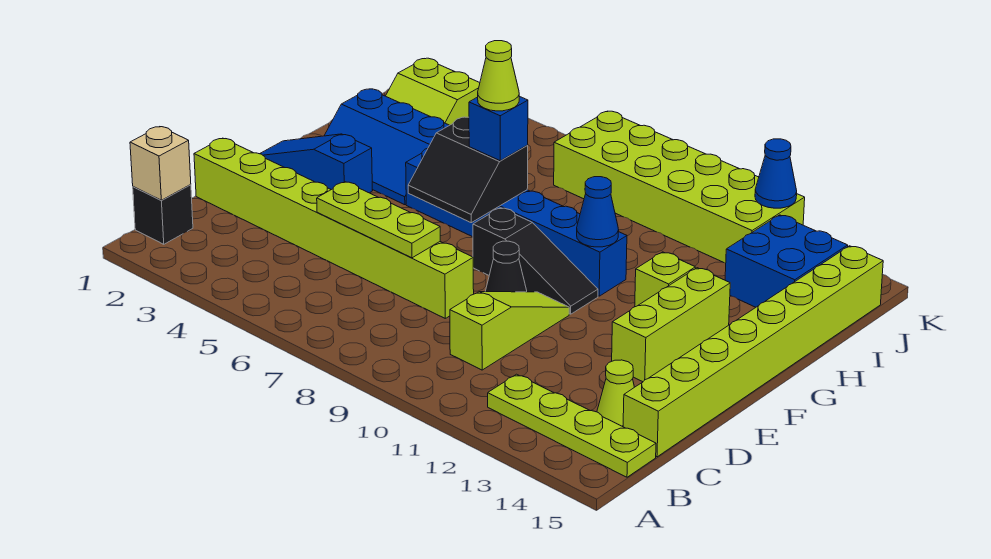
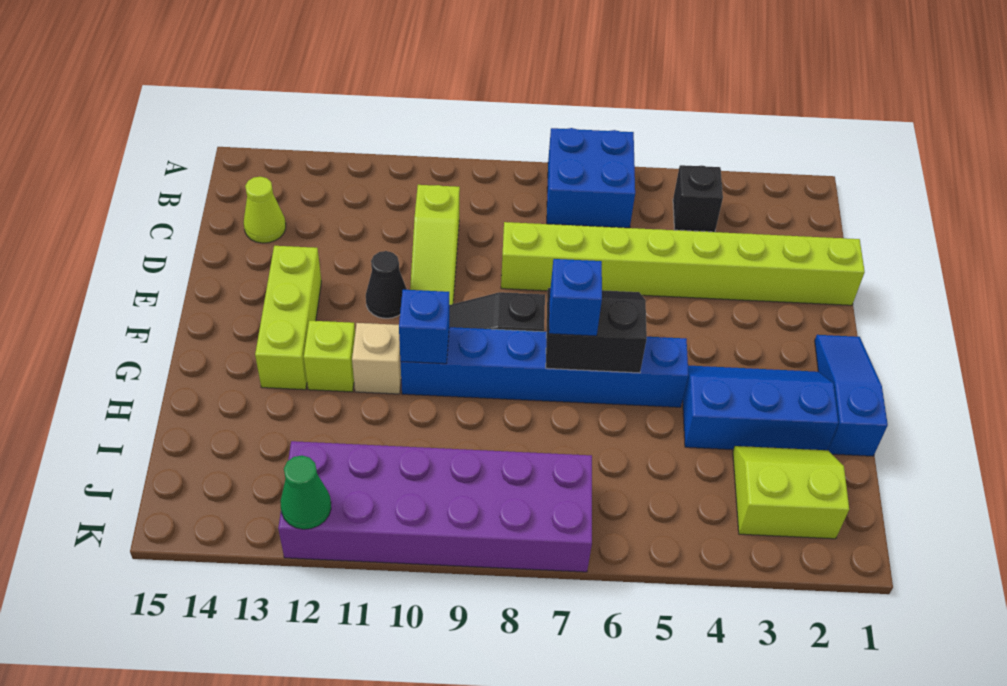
black brick B1 level 1 -> black brick B4 level 1
tan brick B1 level 2 -> tan brick G11 level 1
lime plate B12:B15 level 1 -> none
lime brick C15:J15 level 1 -> none
lime plate D5:D7 level 2 -> none
black cone E9 level 1 -> black cone E11 level 1
blue slope F1:F3 level 1 top 3 -> blue slope F1:H1 level 1 top H
lime cone G7 level 4 -> none
blue cone G10 level 2 -> blue brick G10 level 2
blue brick I13:J14 level 1 -> blue brick A6:B7 level 1
lime brick J7:K12 level 1 -> purple brick J7:K12 level 1
blue cone K12 level 2 -> green cone K12 level 2

